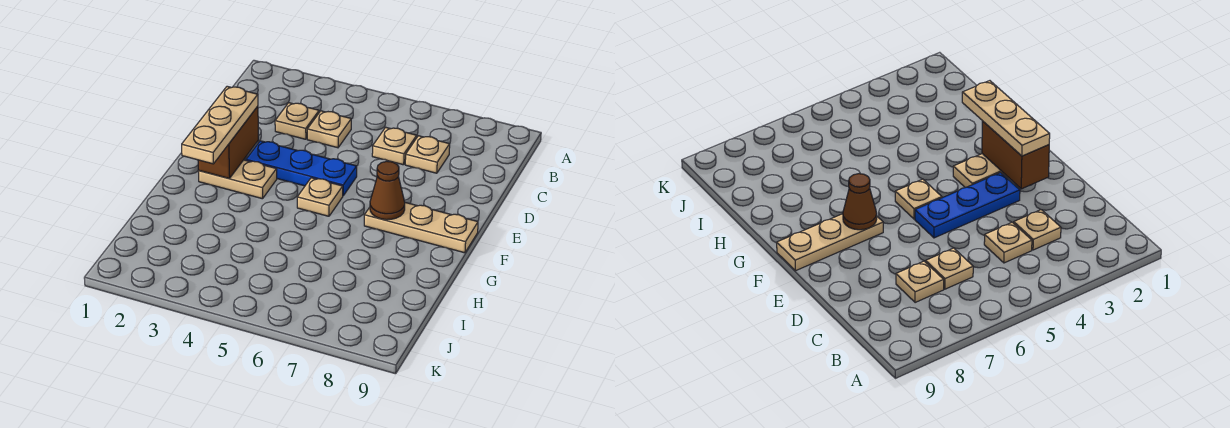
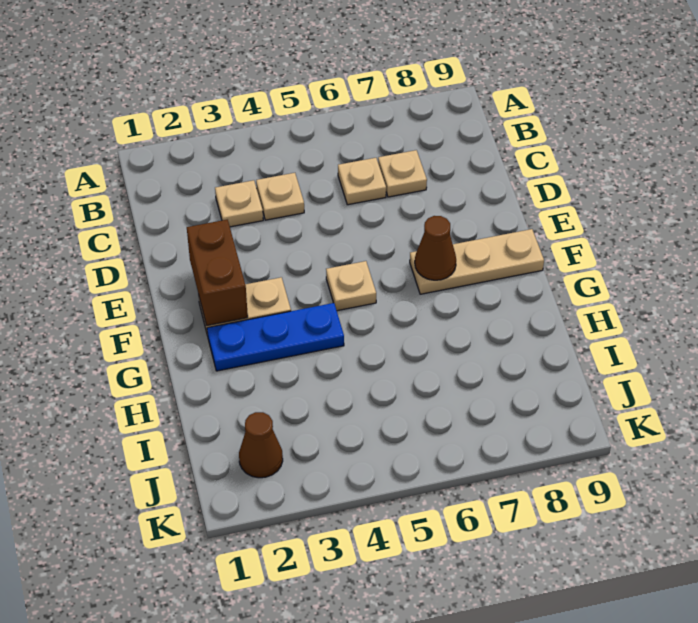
tan plate E2:G2 level 3 -> none
blue plate E3:E5 level 1 -> blue plate G2:G4 level 1
none -> brown cone J2 level 1

